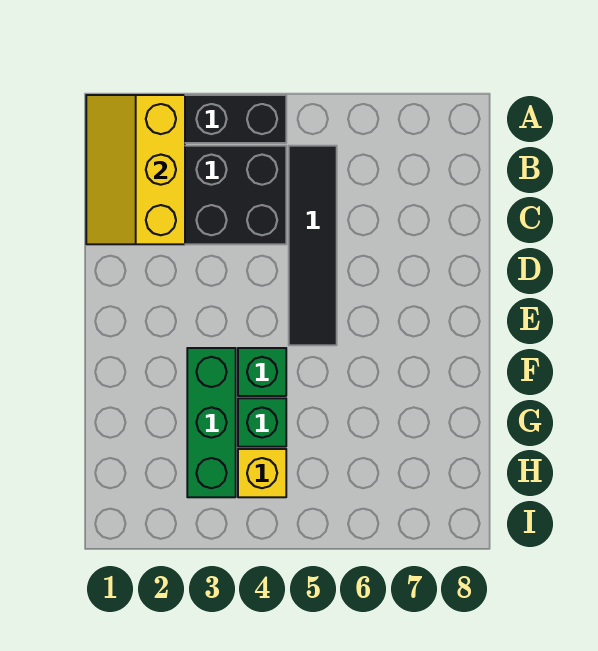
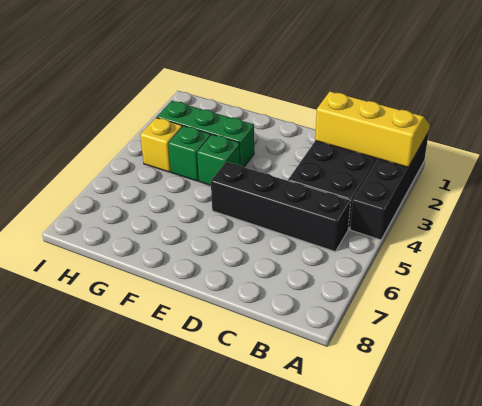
black tile B5:E5 level 1 -> black brick B5:E5 level 1

